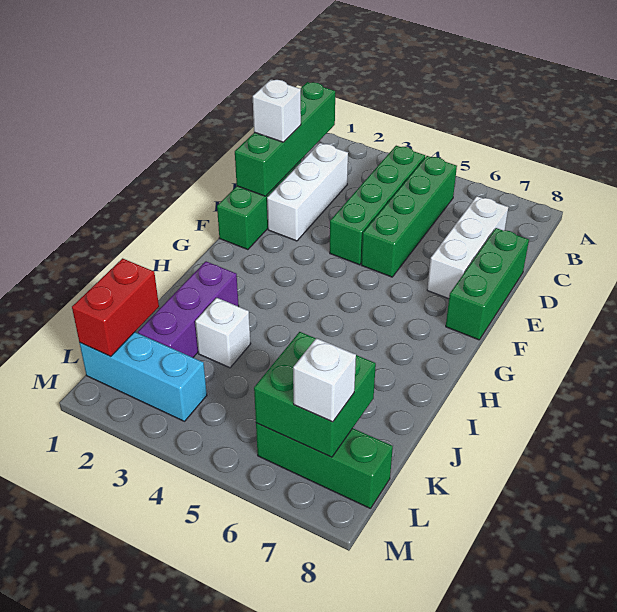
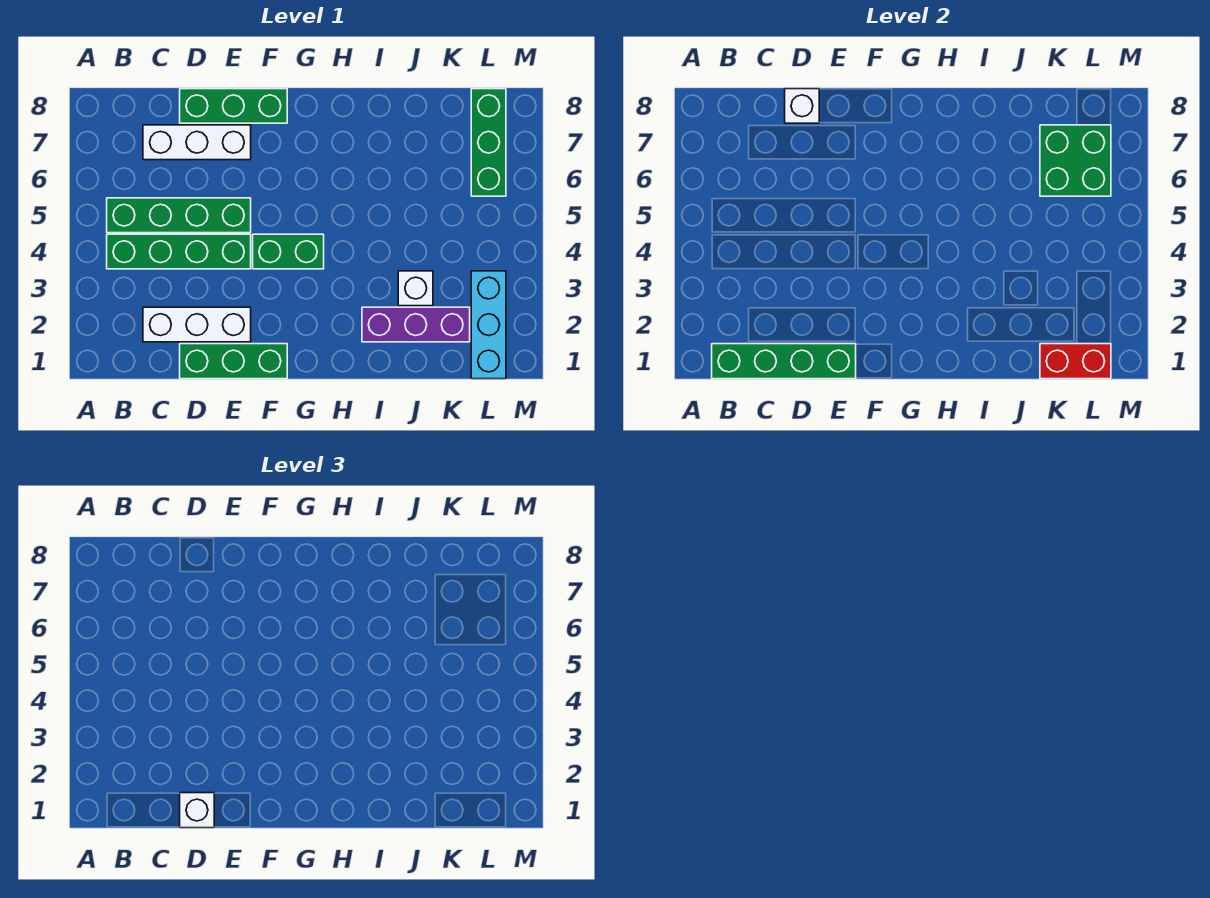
none -> green brick F4:G4 level 1
white brick L7 level 3 -> white brick D8 level 2

